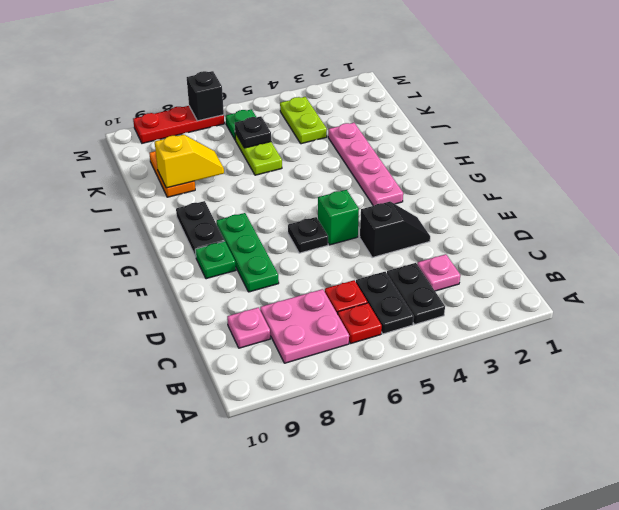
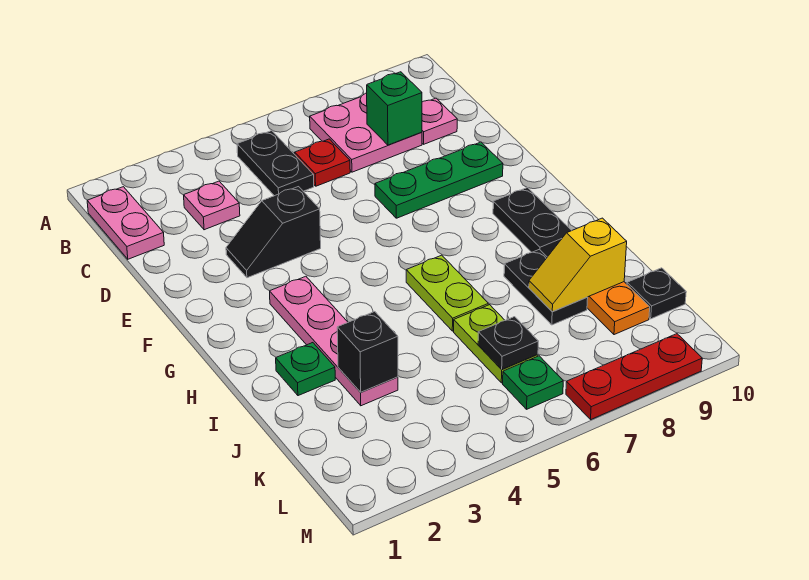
none -> pink plate B1:C1 level 1
black plate B4:C4 level 1 -> black plate I8:J8 level 1
red plate B6 level 1 -> none
green plate E8:G8 level 1 -> green plate E7:E9 level 1
green brick F5 level 1 -> green brick C8 level 2
black plate F6 level 1 -> black plate K10 level 1
green plate F9 level 1 -> green plate I2 level 1
lime plate K4:L4 level 1 -> lime plate H6:I6 level 1
black brick M7 level 2 -> black brick J3 level 2

